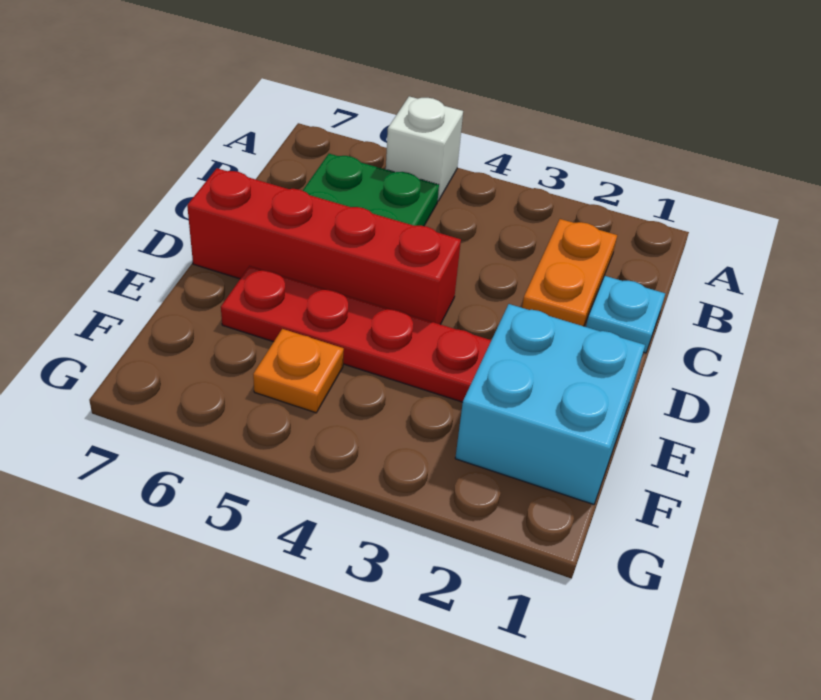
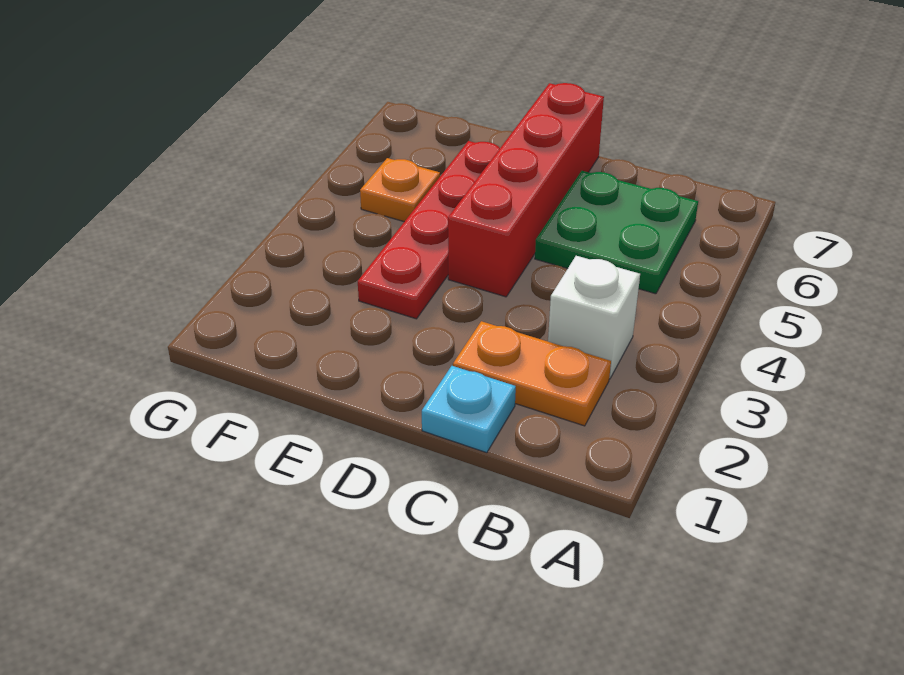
white brick A5 level 1 -> white brick B3 level 1
cyan brick E1:F2 level 1 -> none

